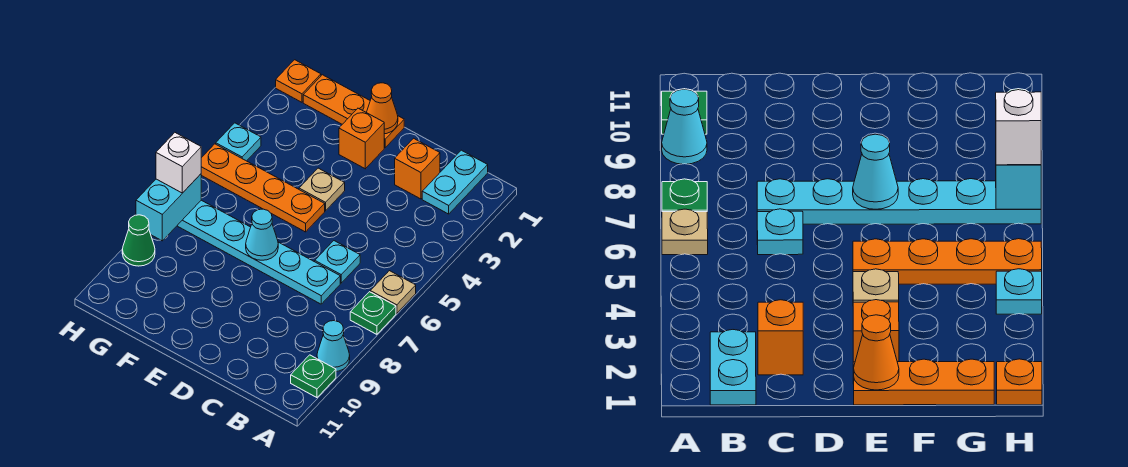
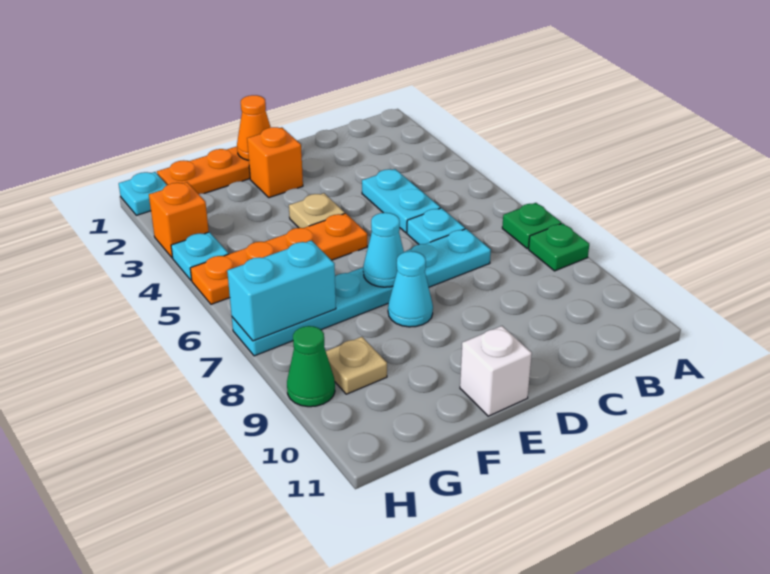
tan plate A6 level 1 -> tan plate G9 level 1
cyan cone A9 level 1 -> cyan cone E8 level 1
green plate A10 level 1 -> green plate A8 level 1
cyan plate B1:B2 level 1 -> cyan plate C4:C5 level 1
orange brick C2 level 1 -> orange brick H3 level 1
orange plate H1 level 1 -> cyan plate H1 level 1
cyan brick H7:H8 level 2 -> cyan brick G7:H7 level 2
white brick H7 level 3 -> white brick E11 level 1

